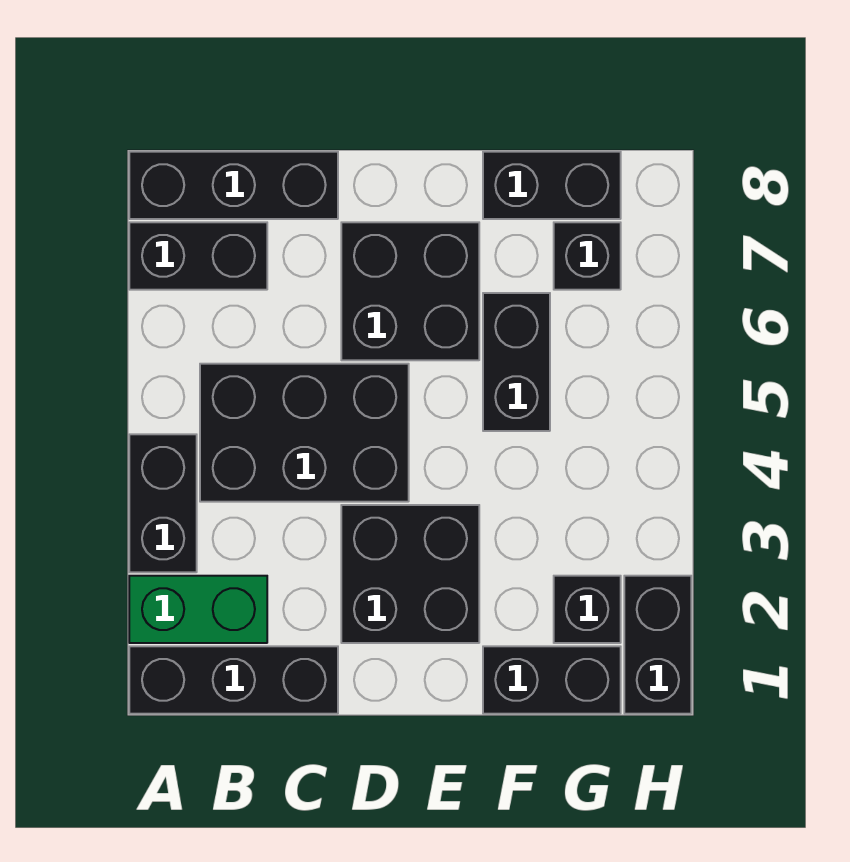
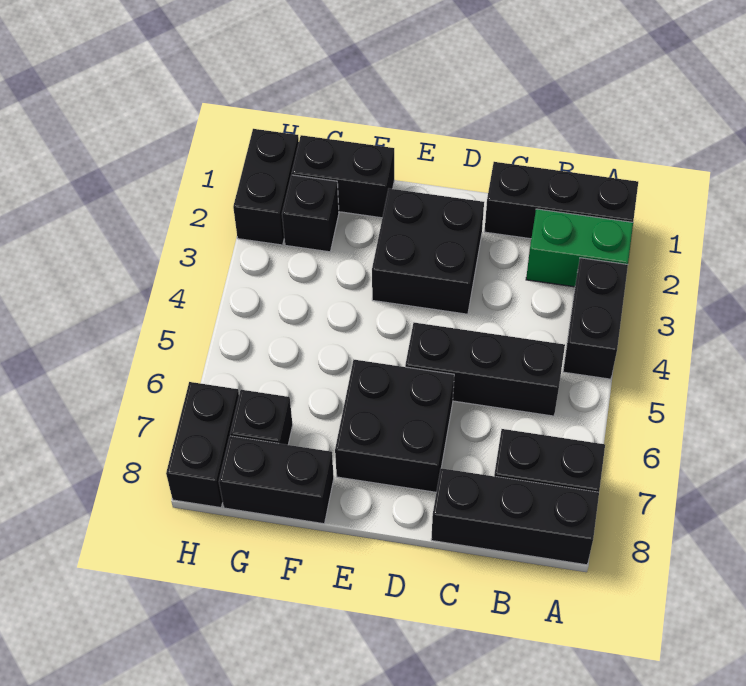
black brick B4:D5 level 1 -> black brick B5:D5 level 1
black brick F5:F6 level 1 -> black brick H7:H8 level 1

